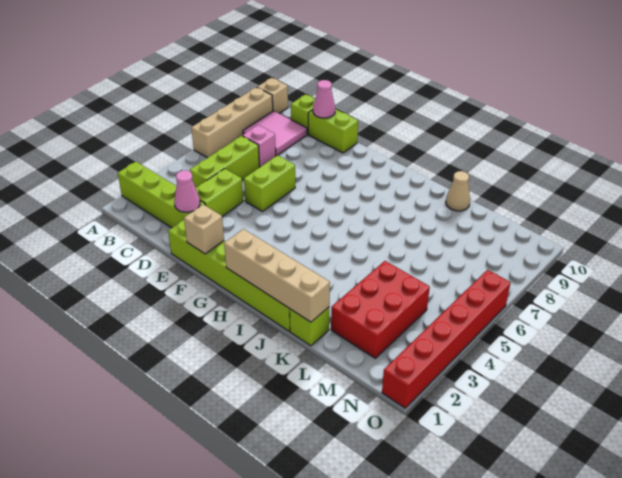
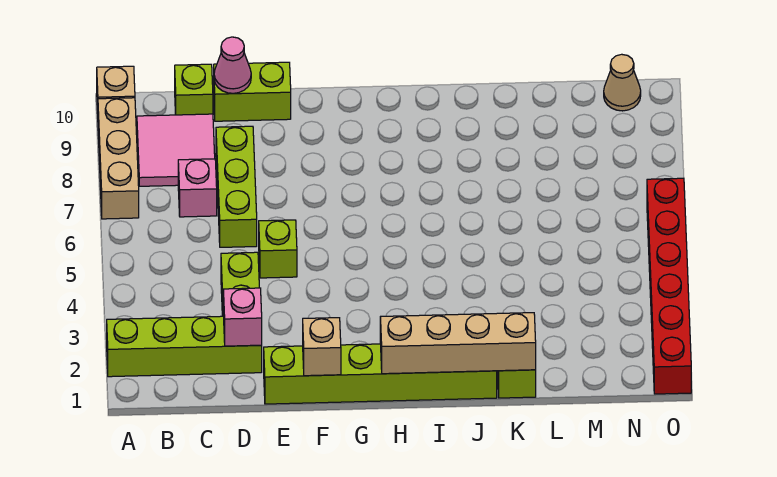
tan brick A6:A9 level 1 -> tan brick A7:A9 level 1
lime brick C4:C6 level 1 -> lime brick D6:D8 level 1
pink cone D2 level 2 -> pink brick D2 level 2
lime brick E5:E6 level 1 -> lime brick E5 level 1
tan cone K10 level 1 -> tan cone N10 level 1
red brick L2:M4 level 1 -> none

